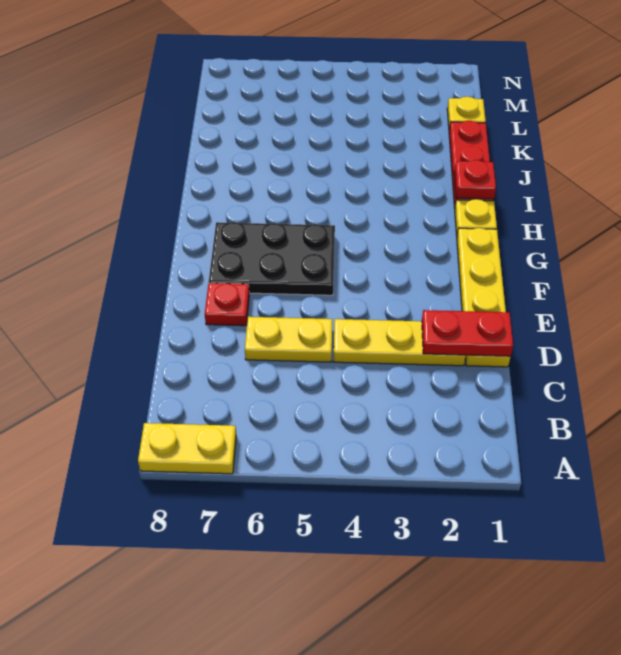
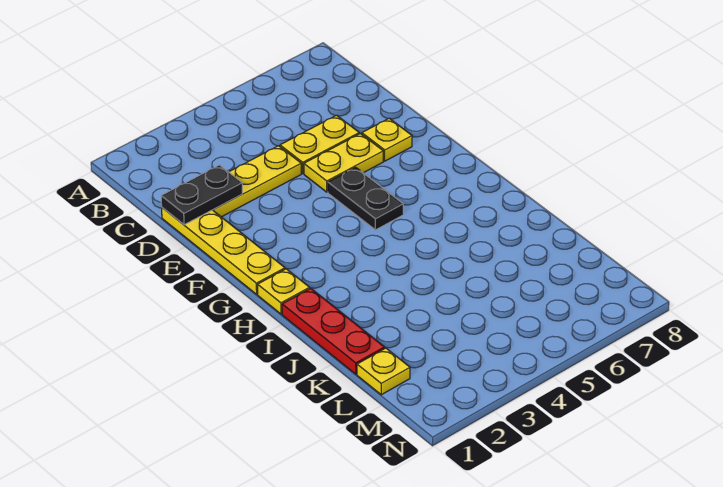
yellow plate A7:A8 level 1 -> yellow plate E5:E6 level 1
red plate D1:D2 level 2 -> black plate D1:D2 level 2
red plate E7 level 1 -> yellow plate E7 level 1
black plate F5:G7 level 1 -> black plate F5:G5 level 1
red plate I1 level 2 -> none

